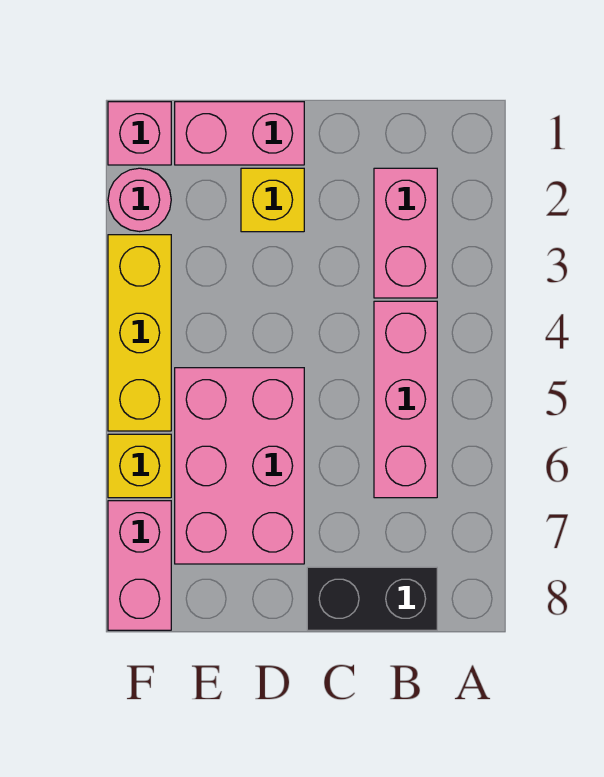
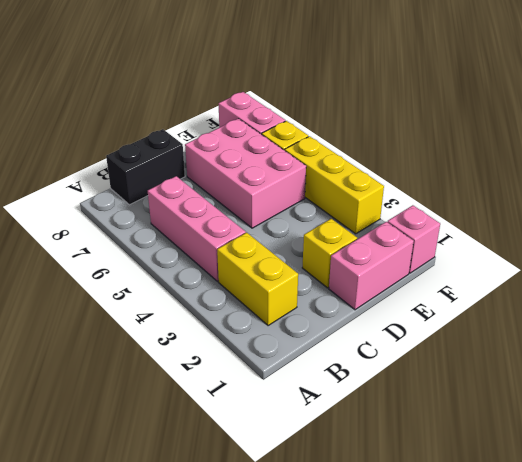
pink brick B2:B3 level 1 -> yellow brick B2:B3 level 1
pink round brick F2 level 1 -> none

